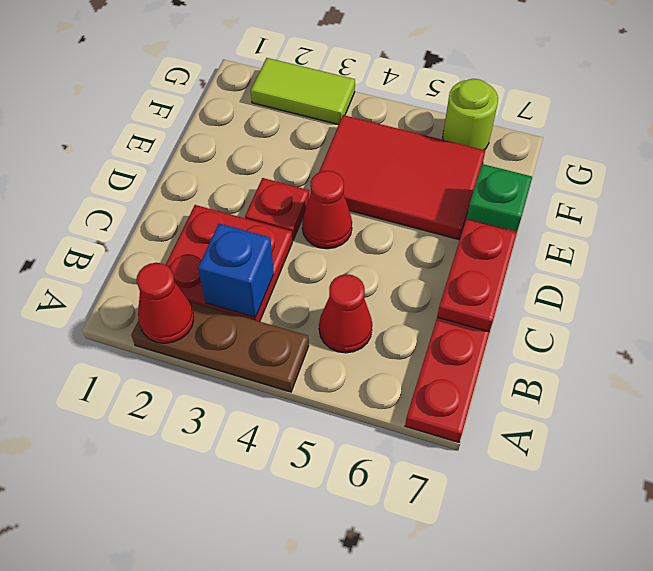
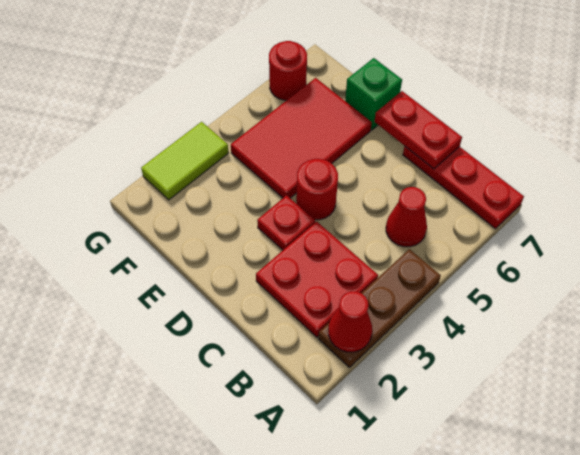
blue brick B3 level 2 -> none
red cone D4 level 1 -> red round brick D4 level 1
lime round brick G6 level 1 -> red round brick G6 level 1

